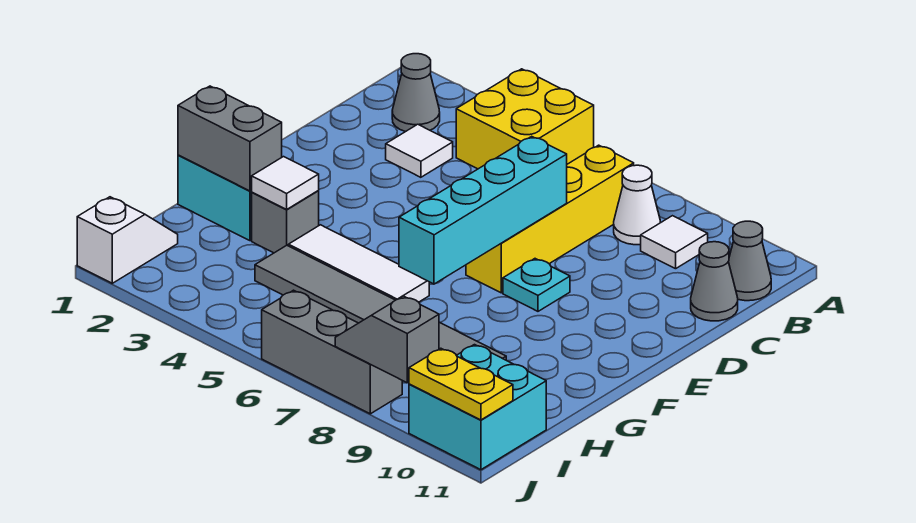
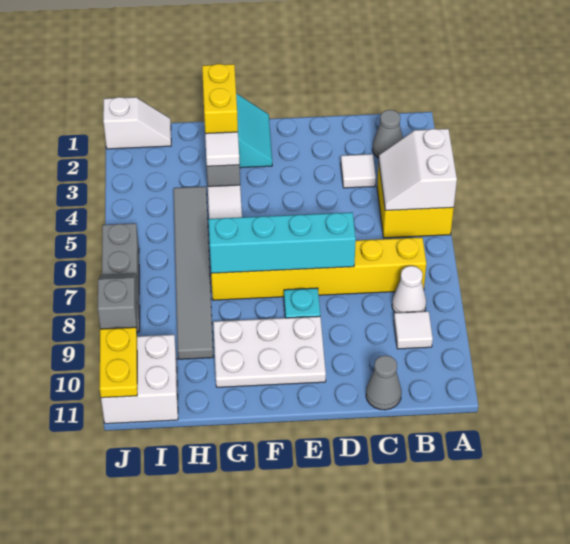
none -> white slope A4:B5 level 2 top A
yellow brick B7:E7 level 1 -> yellow brick B7:G7 level 1
grey cone B11 level 1 -> none
none -> white plate E9:G10 level 1
grey brick G1:G2 level 2 -> yellow brick G1:G2 level 2
cyan brick I10:J11 level 1 -> white brick I10:J11 level 1

